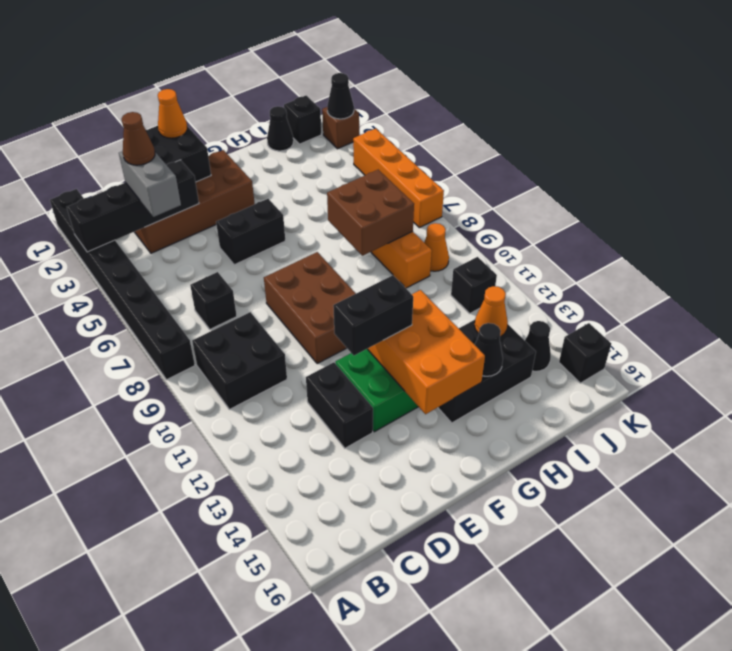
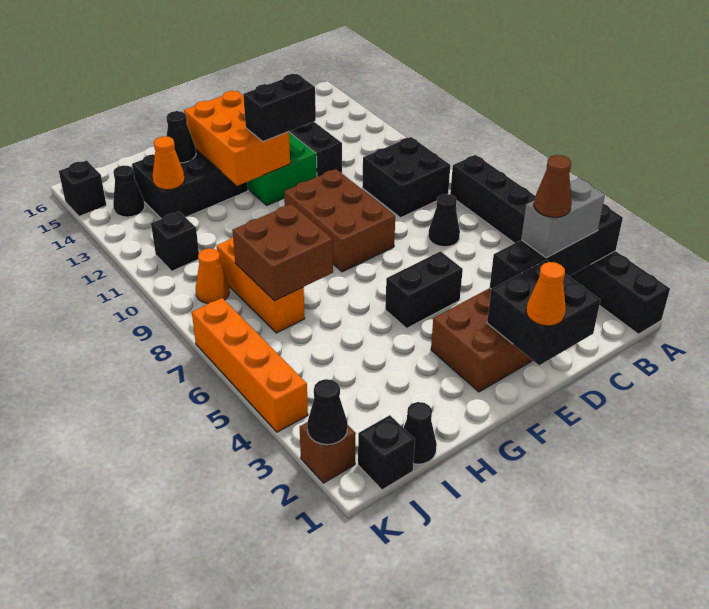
grey brick C3:C4 level 3 -> grey brick B3:C3 level 3
black brick C7 level 1 -> black cone C7 level 1

